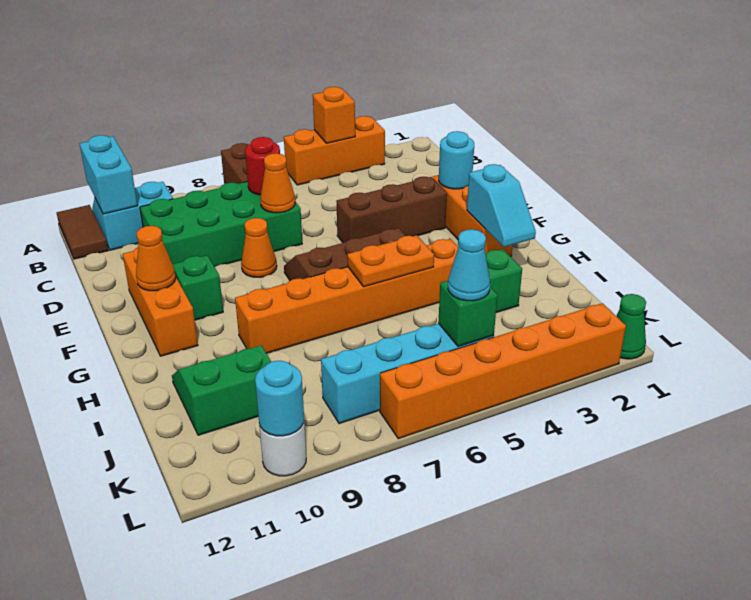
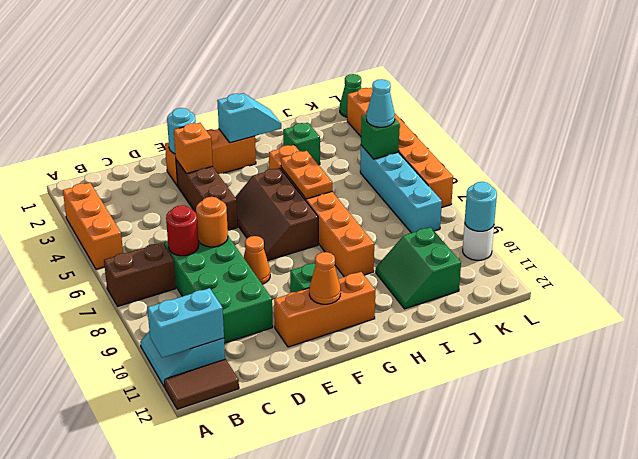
orange brick A4 level 2 -> orange brick E3 level 2
orange cone D7 level 2 -> orange round brick D7 level 2

